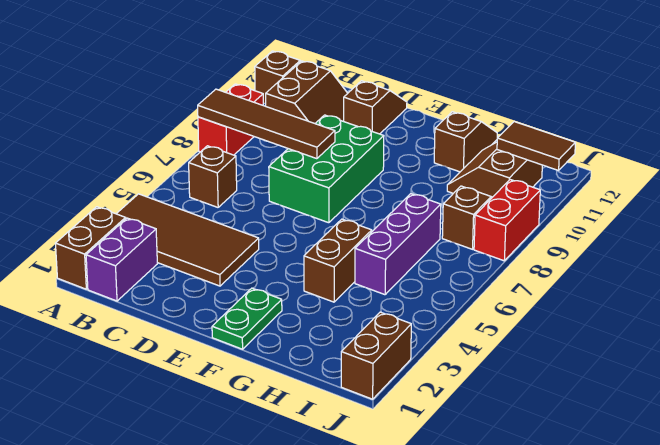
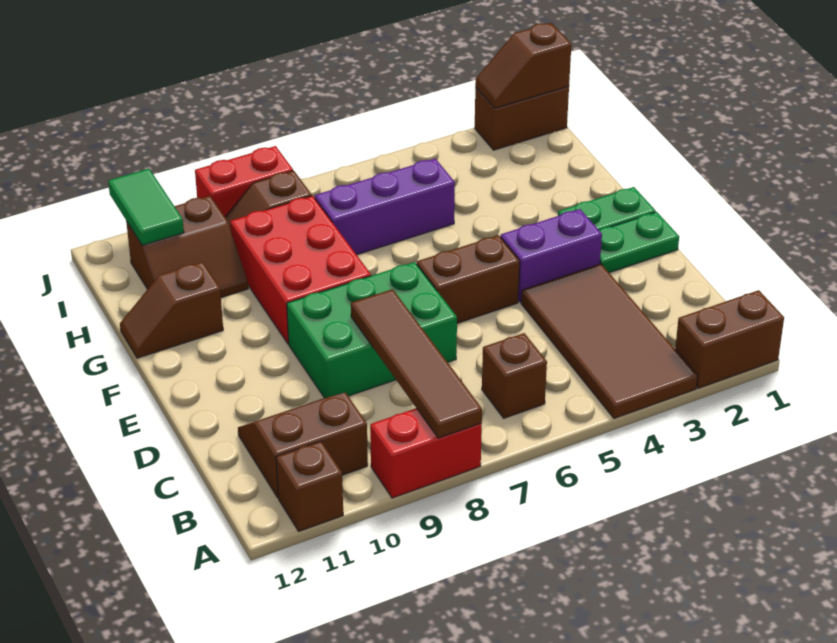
purple brick B1:B2 level 1 -> purple brick E3:E4 level 1
brown slope D11:D12 level 1 top 11 -> brown slope J1:J2 level 2 top 1
none -> green plate E1:E2 level 1
none -> red brick F8:H9 level 1
brown brick G4:G5 level 1 -> brown brick E5:E6 level 1
brown tile I11:J11 level 2 -> green tile I11:J11 level 2

